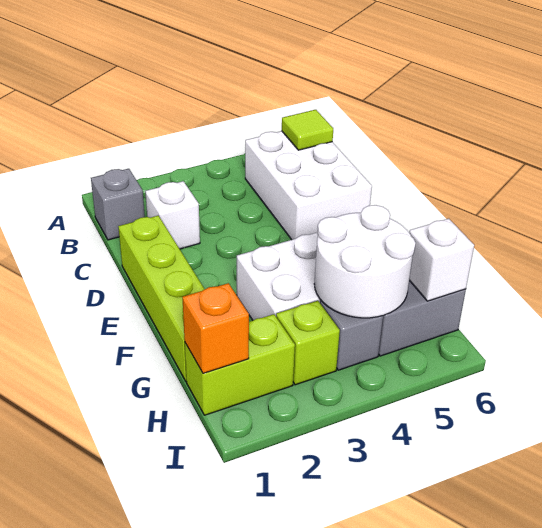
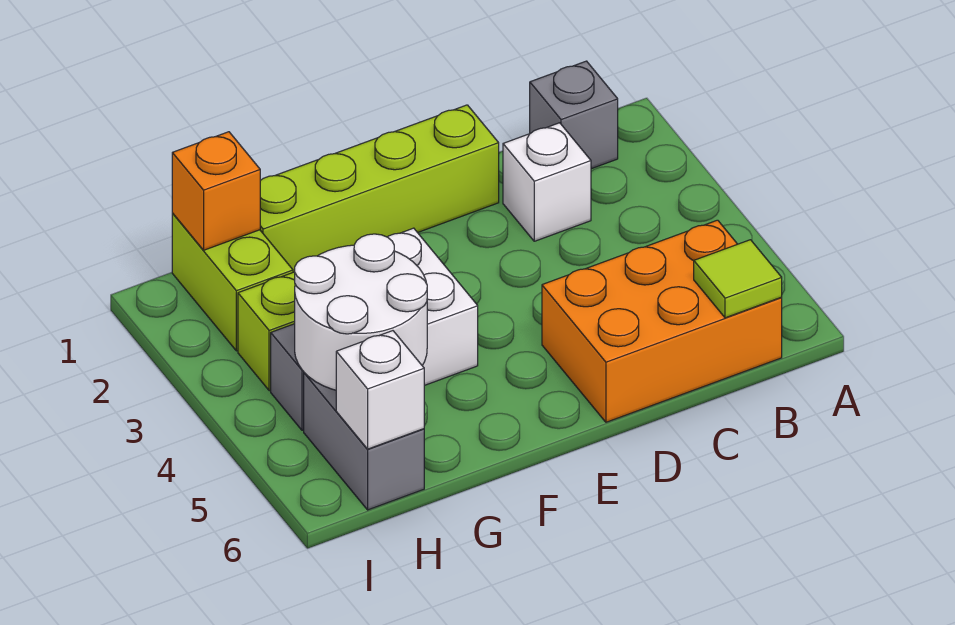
white brick B5:D6 level 1 -> orange brick B5:D6 level 1

